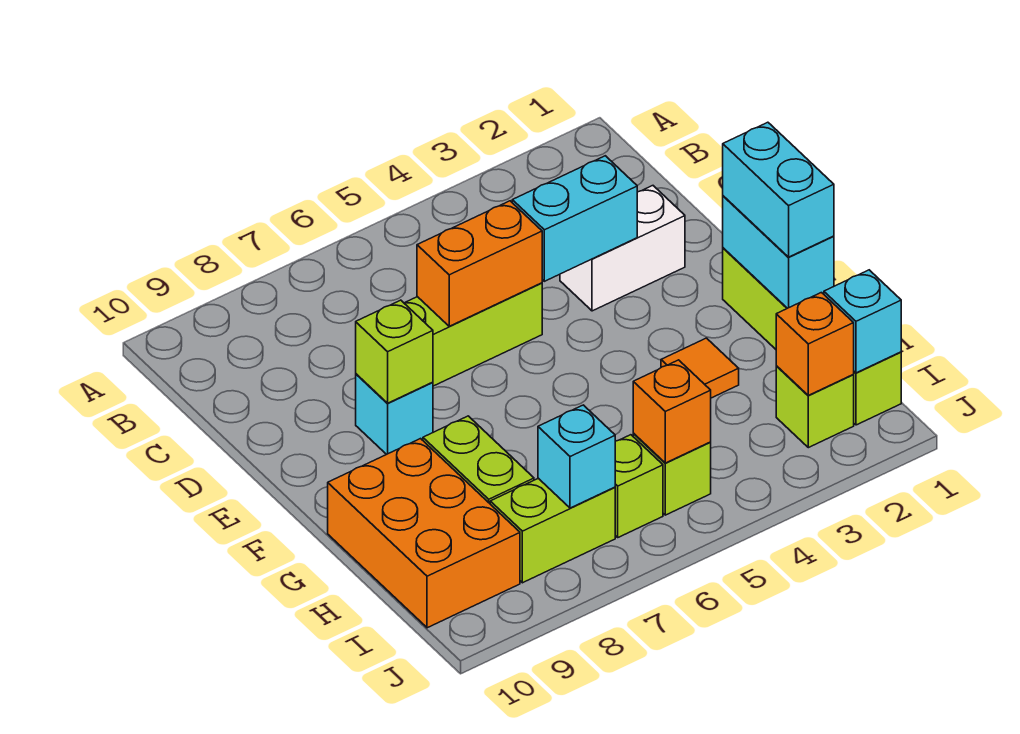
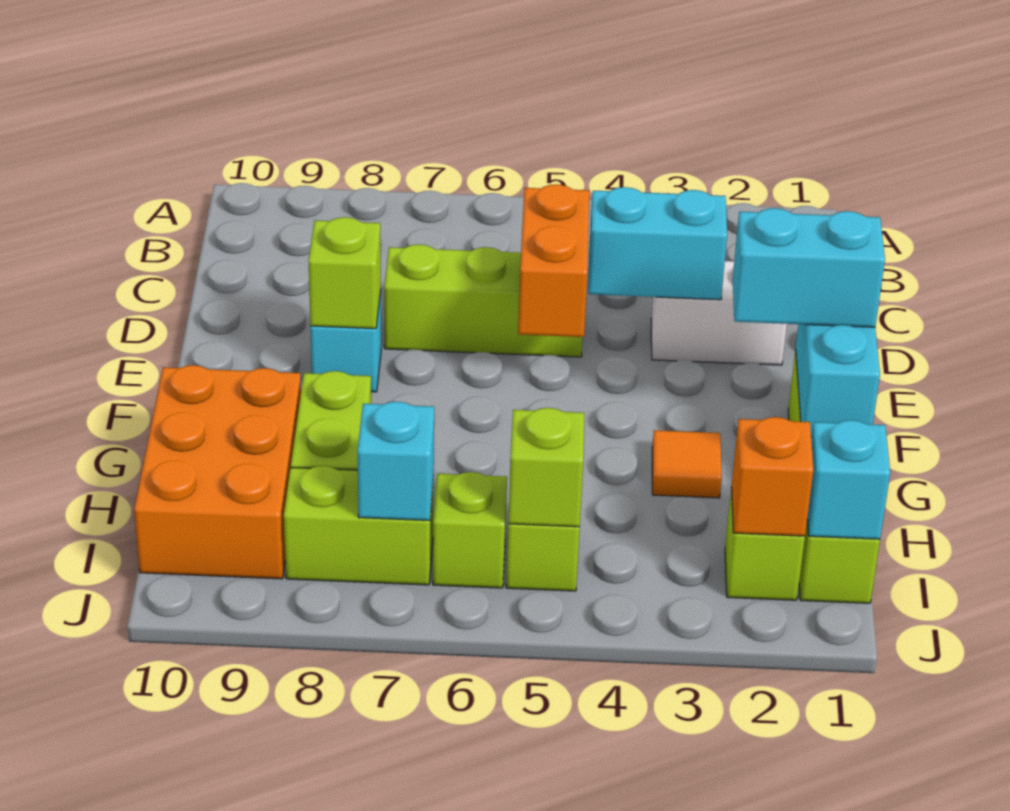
orange brick D5:D6 level 2 -> orange brick D5:E5 level 2
cyan brick F1:G1 level 3 -> cyan brick F1:F2 level 3
orange brick I5 level 2 -> lime brick I5 level 2

